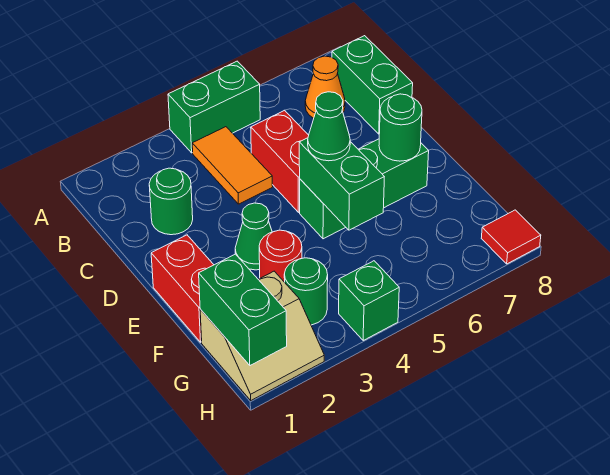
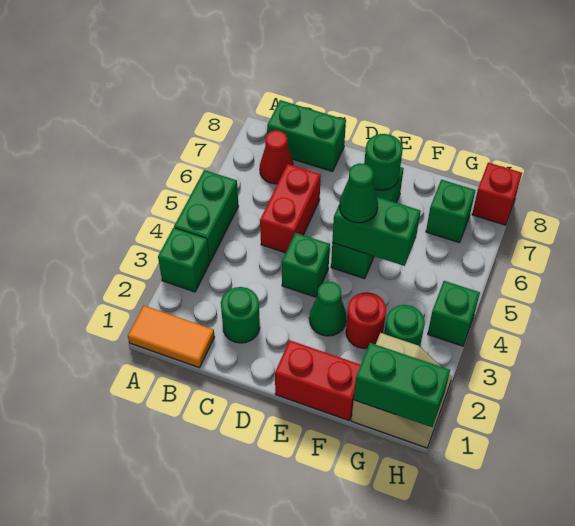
none -> green brick A3 level 1
orange tile B4:C4 level 1 -> orange tile A1:B1 level 1
orange cone B7 level 1 -> red cone B7 level 1
red brick C5:D5 level 1 -> red brick C5:C6 level 1
none -> green brick D4 level 1
none -> green brick G7 level 1
red tile H8 level 1 -> red brick H8 level 1

